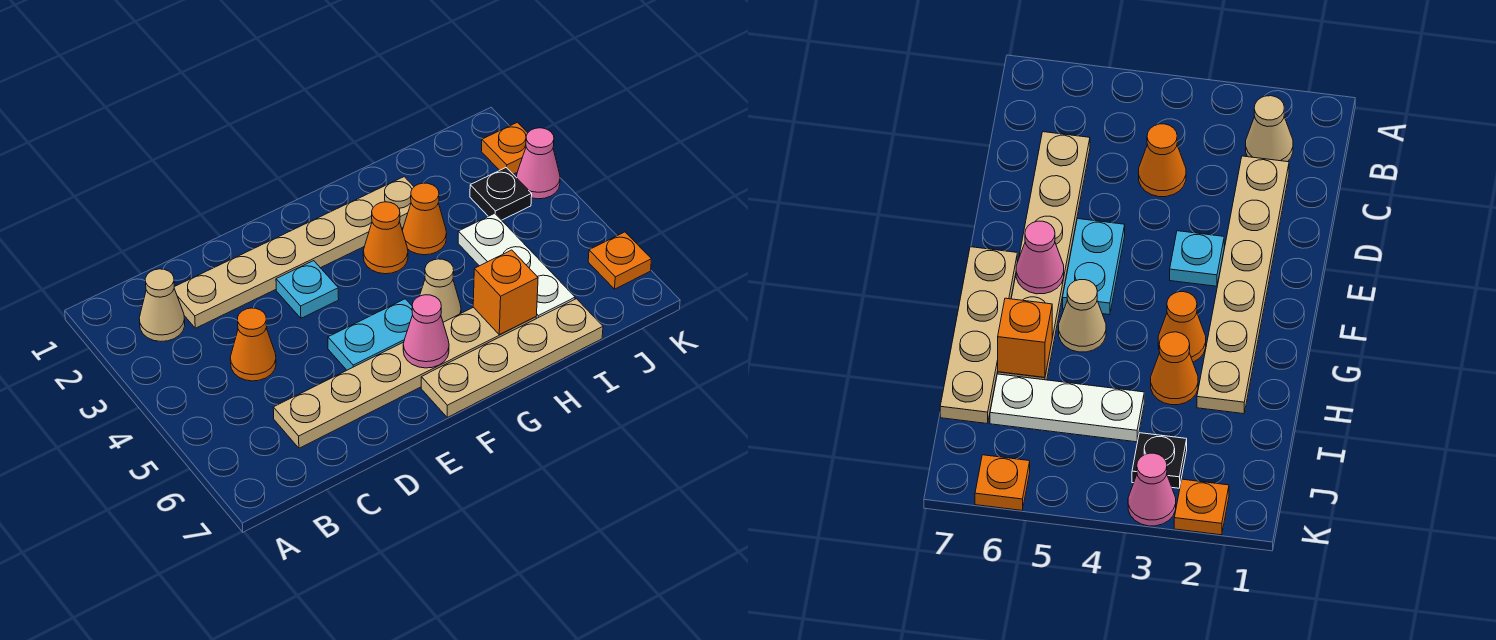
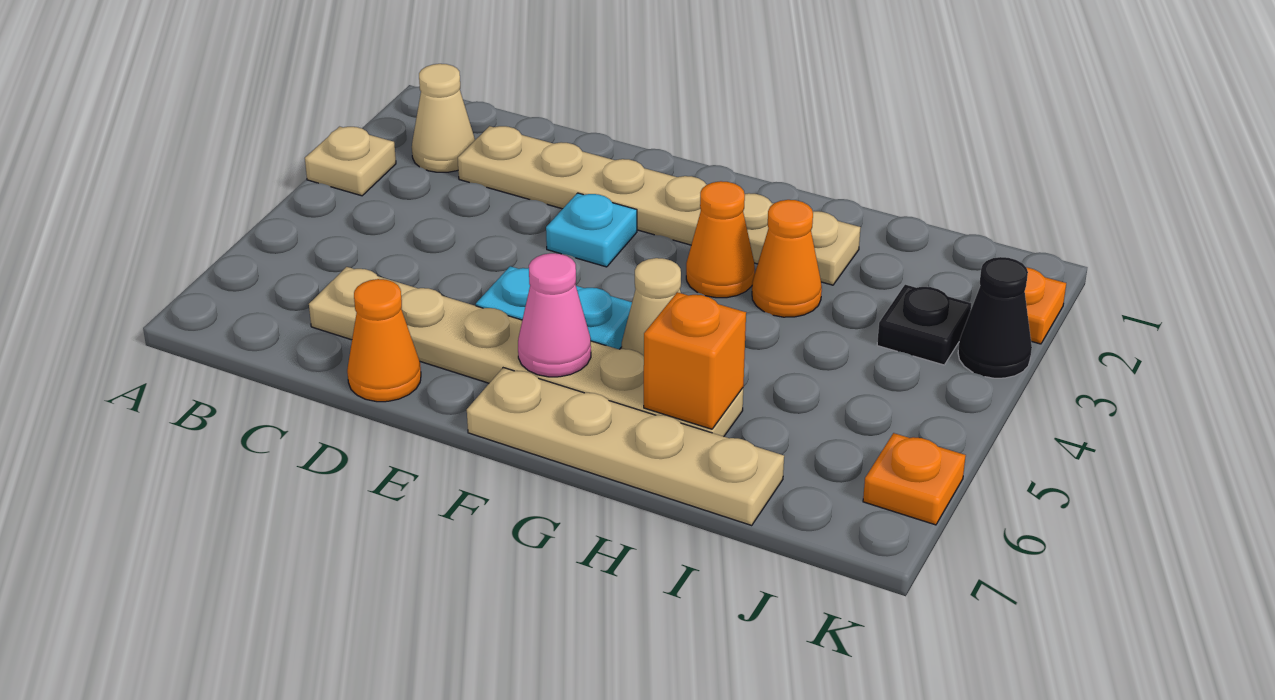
none -> tan plate A3 level 1
orange cone C4 level 1 -> orange cone D7 level 1
white plate I4:I6 level 1 -> none
pink cone K3 level 1 -> black cone K3 level 1

